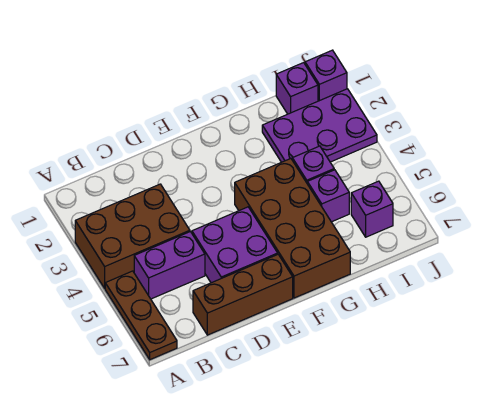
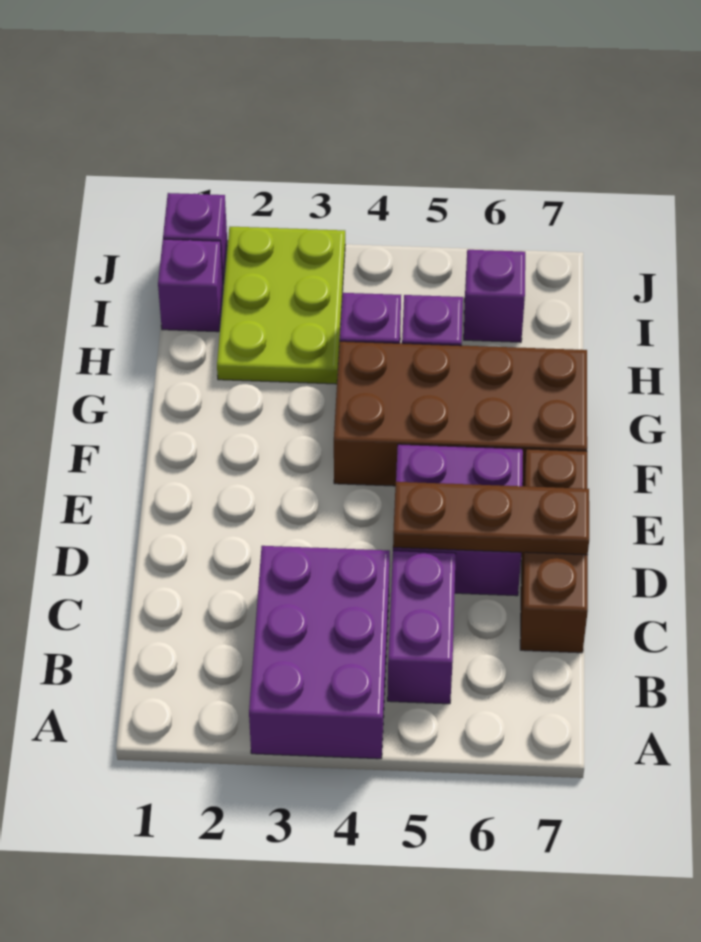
brown brick A3:C4 level 1 -> purple brick A3:C4 level 1
brown plate A5:A7 level 1 -> brown plate D5:D7 level 2
purple plate H2:J3 level 1 -> lime plate H2:J3 level 1

